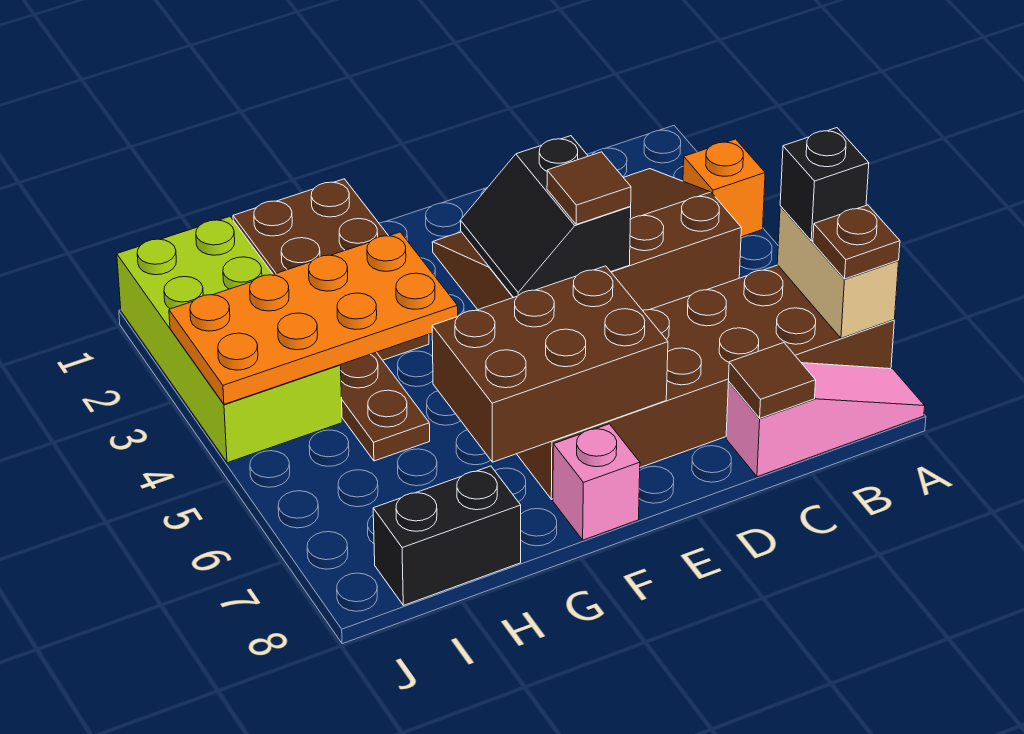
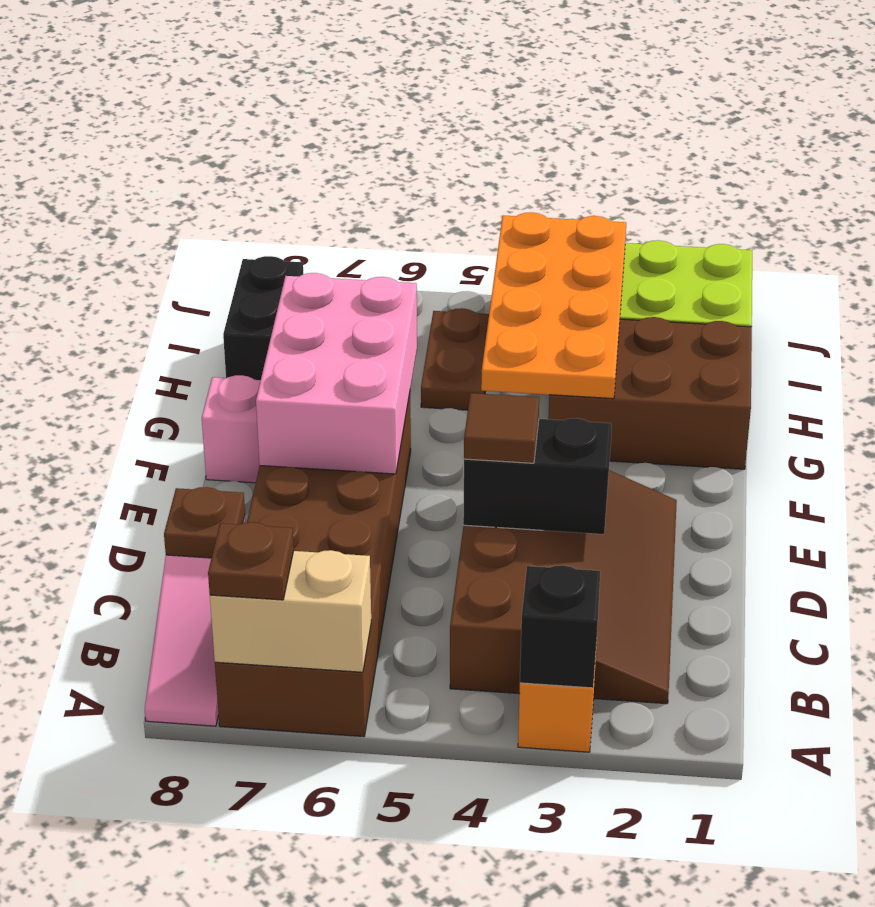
black brick A6 level 3 -> black brick A3 level 2
brown tile C8 level 2 -> brown plate C8 level 2
brown brick E6:G7 level 2 -> pink brick E6:G7 level 2
brown plate H4:H5 level 1 -> brown plate H5:I5 level 1

